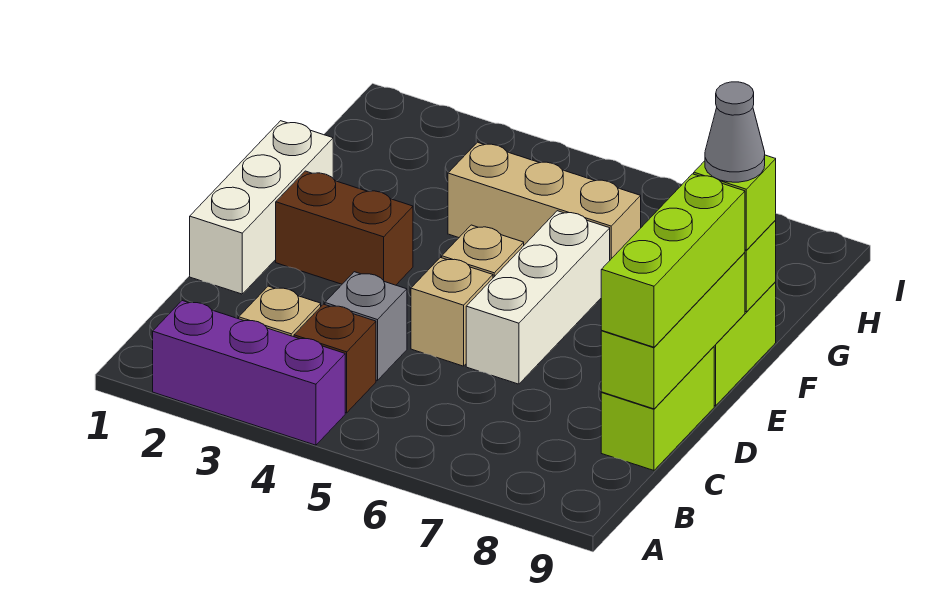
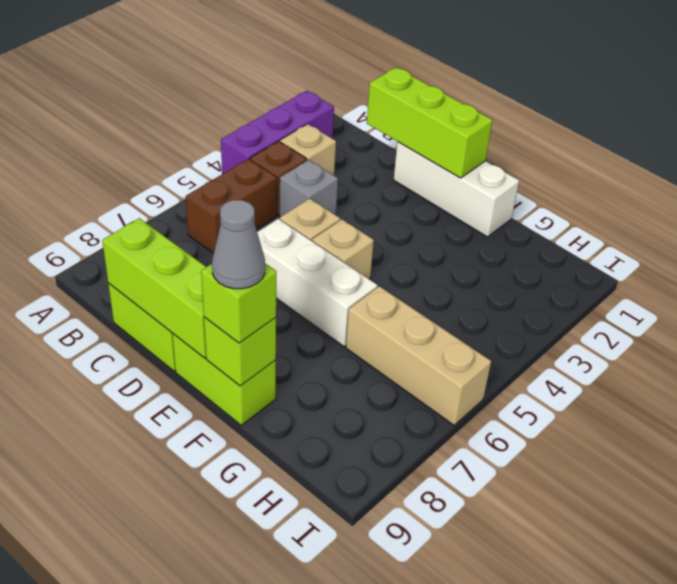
lime brick C9:E9 level 3 -> lime brick C1:E1 level 2
brown brick E2:E3 level 1 -> brown brick B5:B6 level 1
tan brick G4:G6 level 1 -> tan brick G6:I6 level 1

